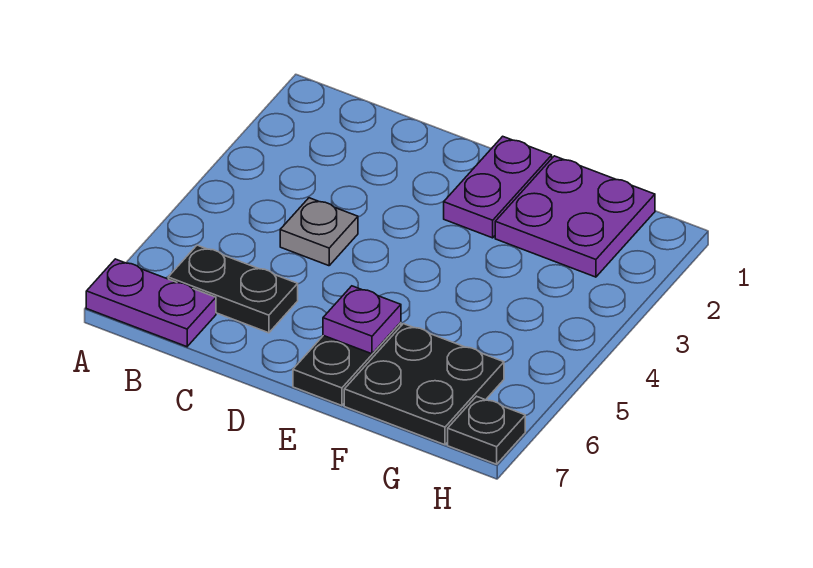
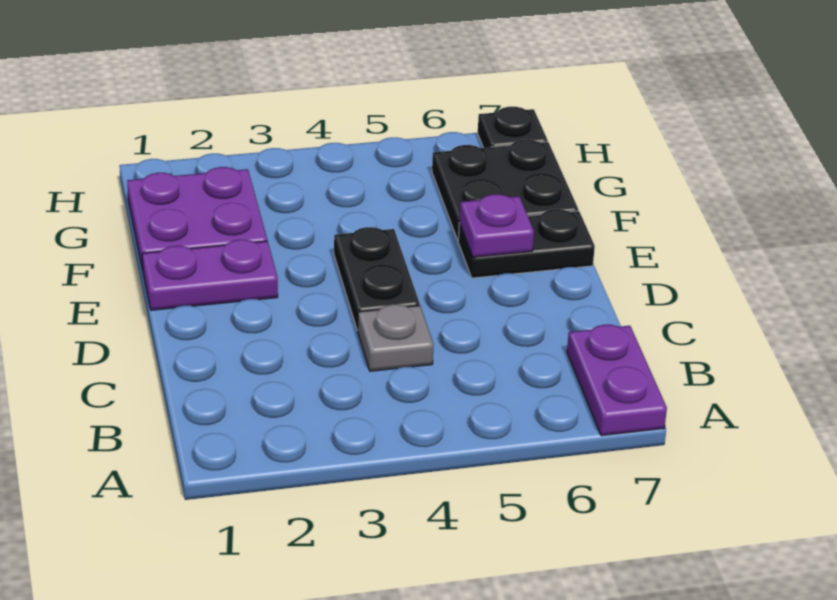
black plate B6:C6 level 1 -> black plate D4:E4 level 1

